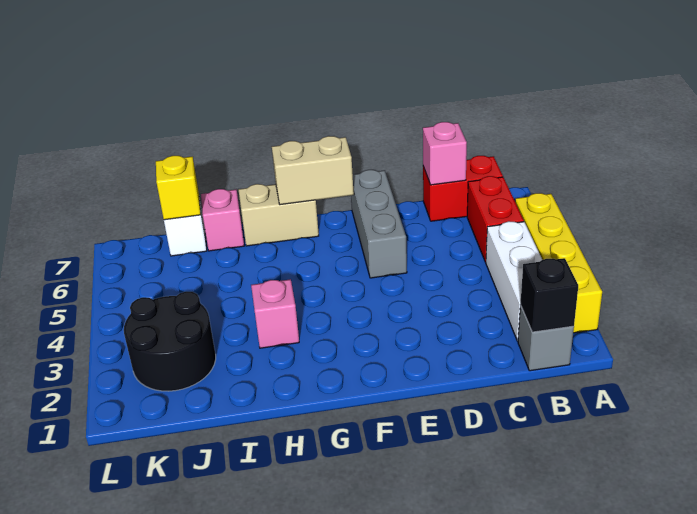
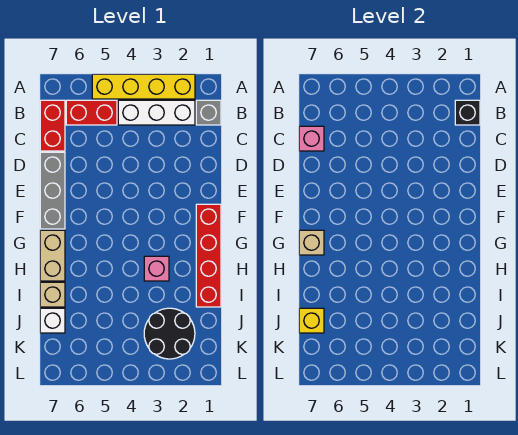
grey brick E5:E7 level 1 -> grey brick D7:F7 level 1
none -> red brick F1:I1 level 1
tan brick F7:G7 level 2 -> tan brick G7 level 2
pink brick I7 level 1 -> tan brick I7 level 1

